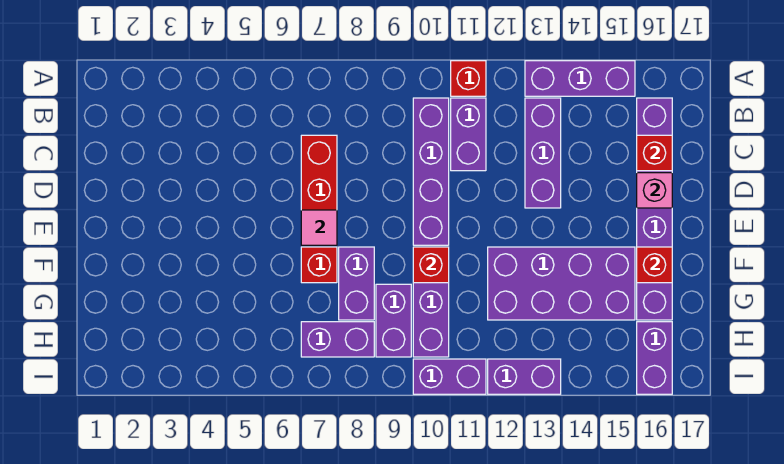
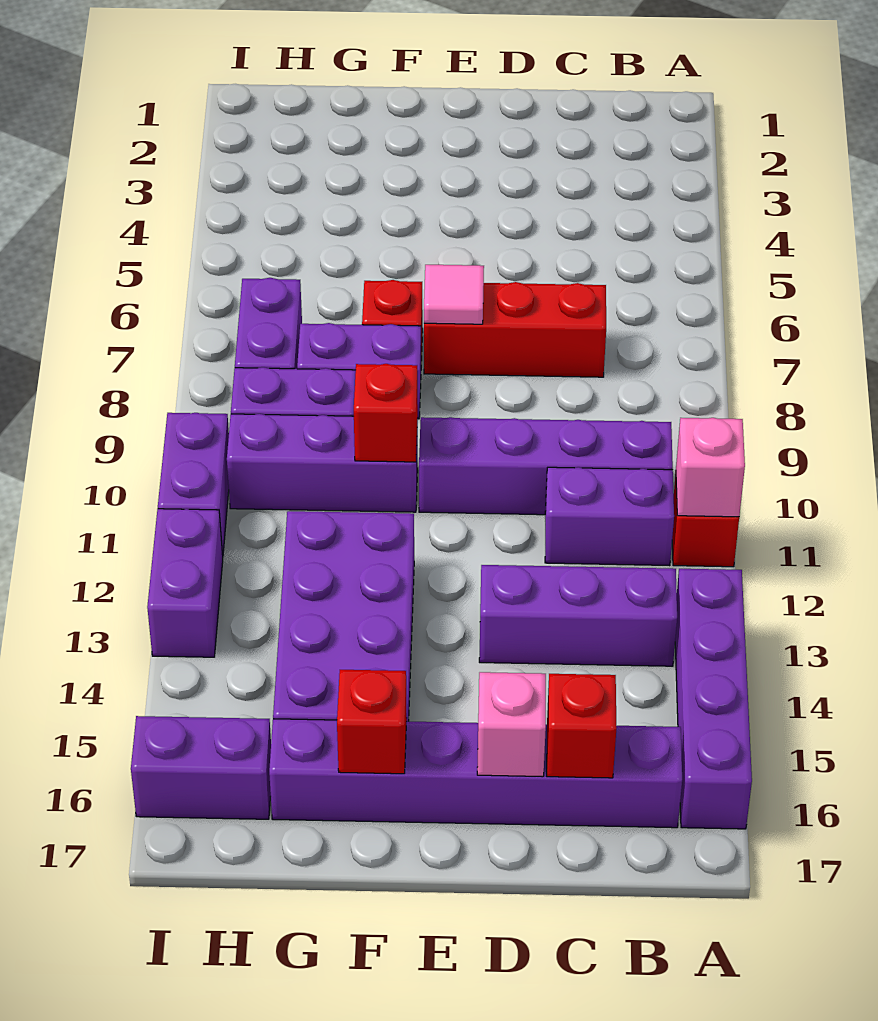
none -> pink brick A11 level 2
purple brick A13:A15 level 1 -> purple brick A13:A16 level 1

